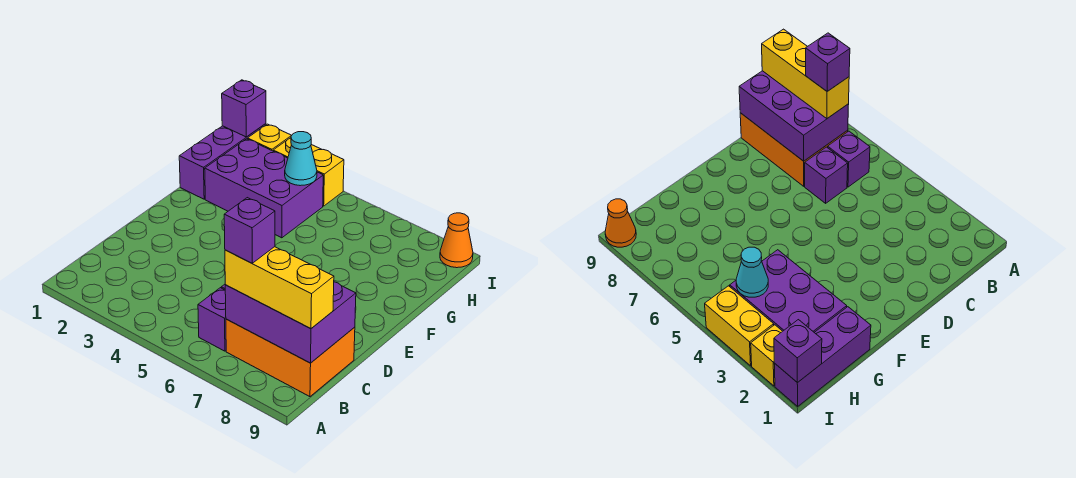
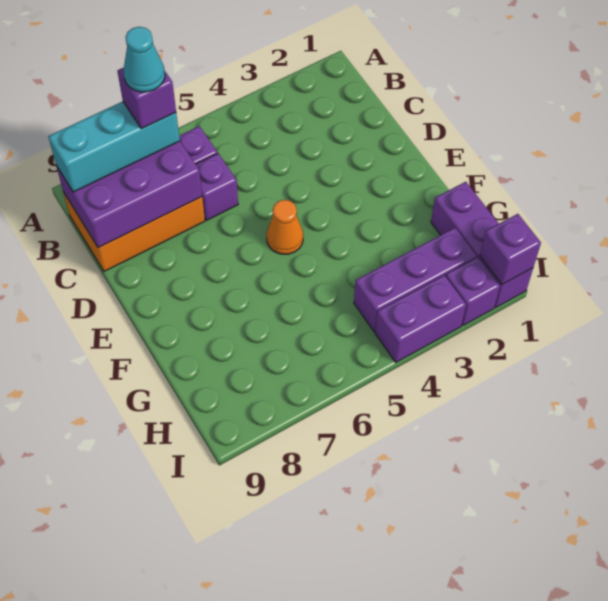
yellow brick B7:B9 level 3 -> cyan brick B7:B9 level 3
purple brick G2:H4 level 1 -> purple brick H2:H4 level 1
cyan cone H4 level 2 -> cyan cone B7 level 5
yellow brick I2 level 1 -> purple brick I2 level 1
yellow brick I3:I4 level 1 -> purple brick I3:I4 level 1
orange cone I9 level 1 -> orange cone E5 level 1

